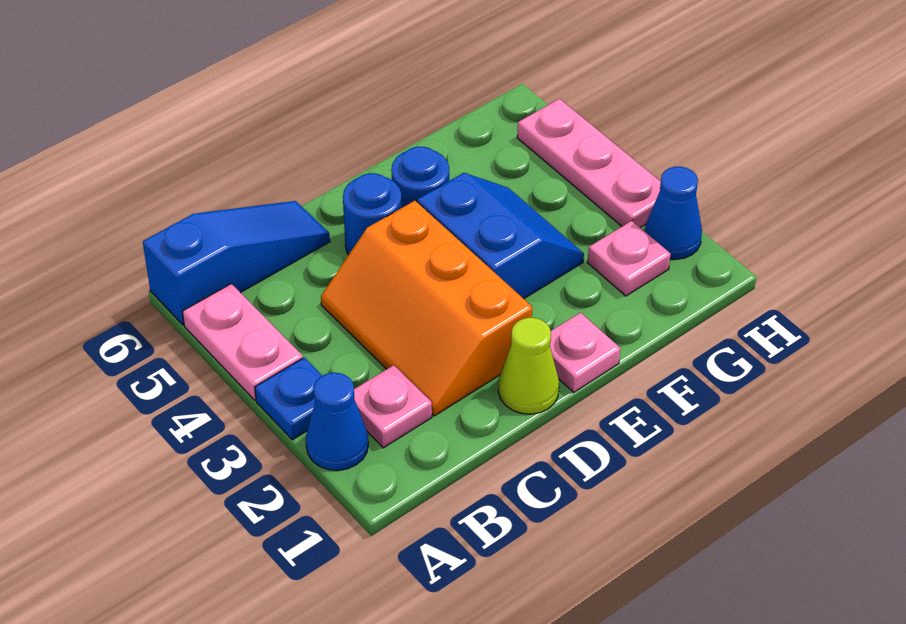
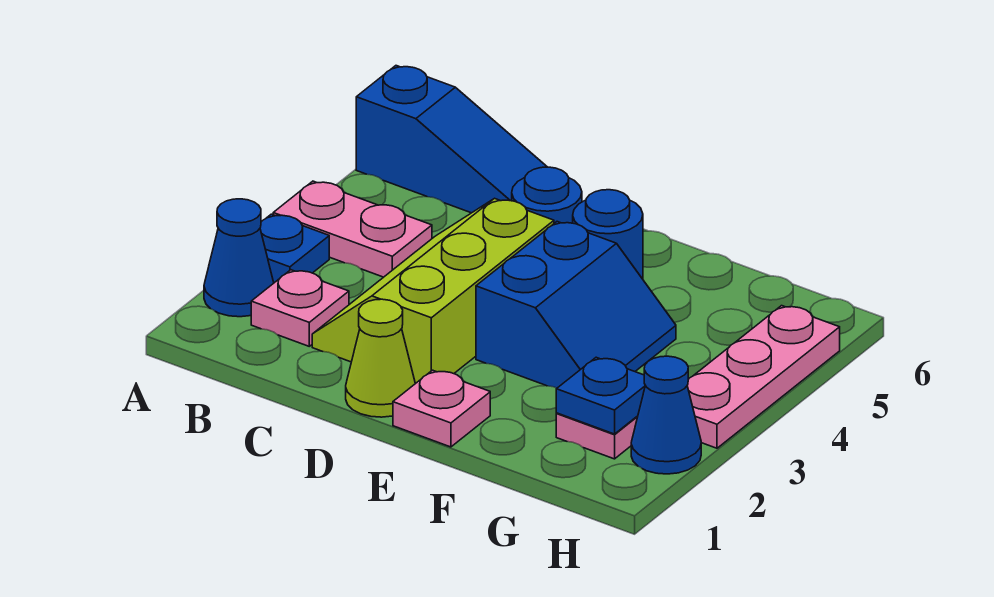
pink plate A4:A5 level 1 -> pink plate A4:B4 level 1
orange slope C2:D4 level 1 top D -> lime slope C2:D4 level 1 top D
none -> blue plate G2 level 2

